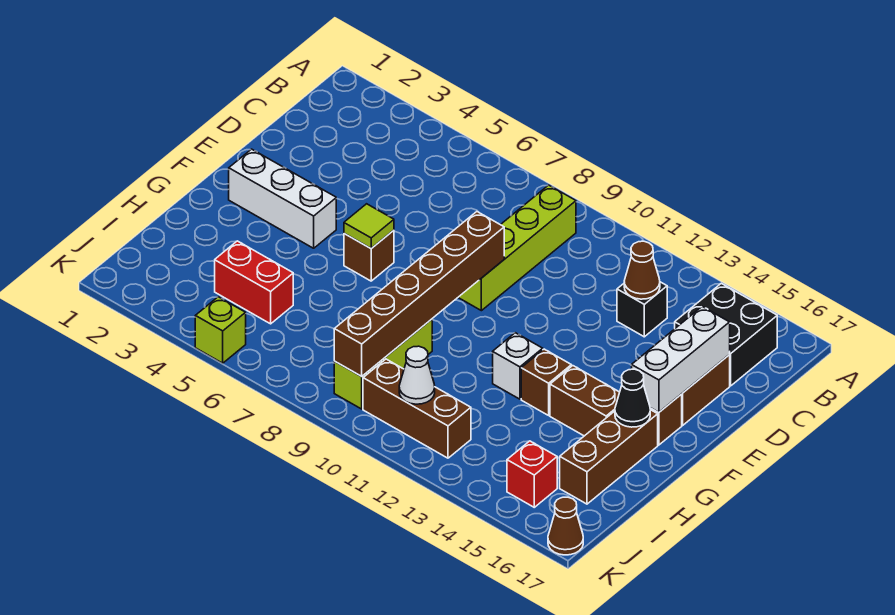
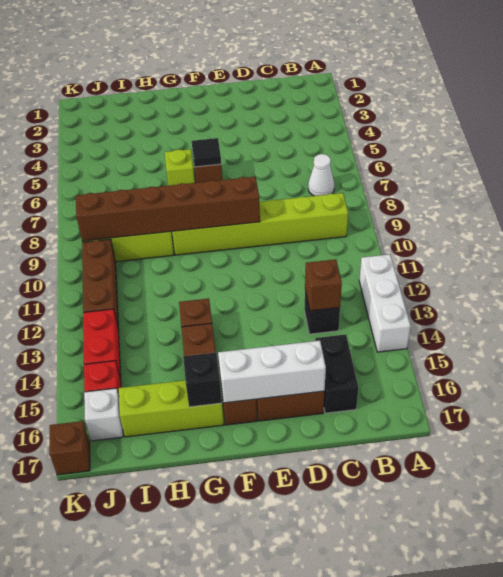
lime brick B9:E9 level 1 -> lime brick B9:G9 level 1
black brick B15:C16 level 1 -> black brick C15:C16 level 1
brown cone C13 level 2 -> brown brick C13 level 2
white brick F2:F4 level 1 -> white brick A12:A14 level 1
lime tile F6 level 2 -> black tile F6 level 2
white brick G12 level 1 -> white brick J16 level 1
brown brick G16:I16 level 1 -> lime brick G16:I16 level 1
black cone G16 level 2 -> black brick G16 level 2
red brick I4:I5 level 1 -> red brick J13:J14 level 1
white cone J11 level 2 -> white cone B7 level 1
lime brick K5 level 1 -> lime brick G6 level 1
brown cone K17 level 1 -> brown brick K17 level 1

